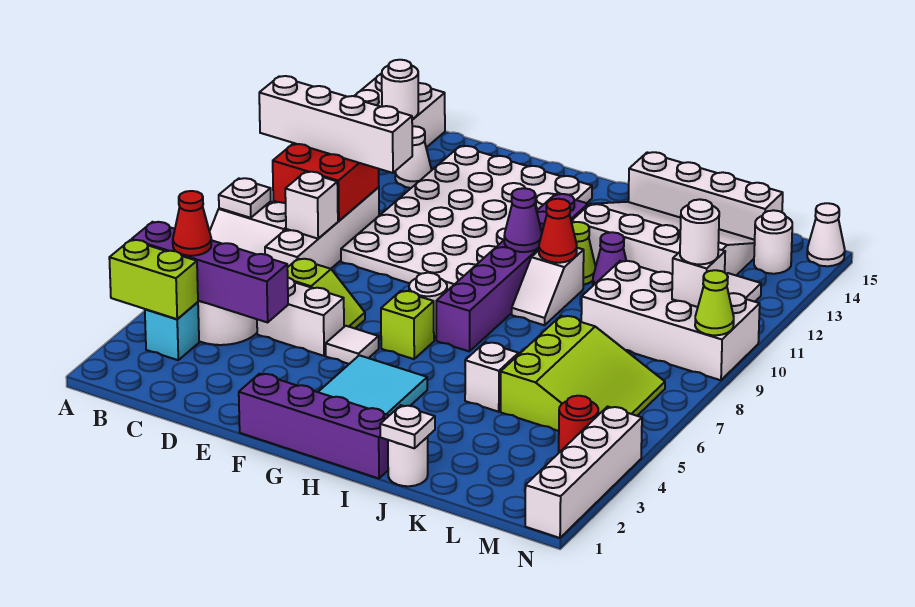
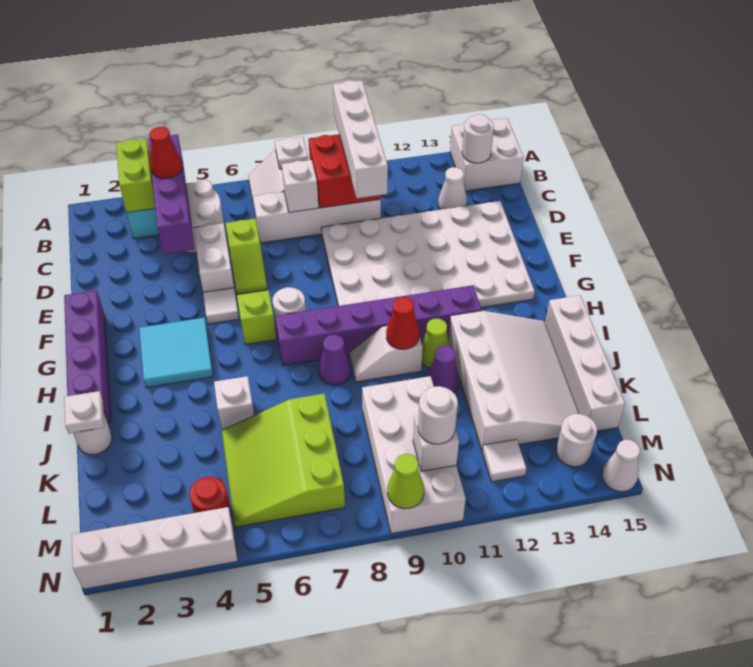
purple cone H10 level 2 -> purple cone I8 level 1
lime slope K5:M7 level 1 top K -> lime slope K5:M7 level 1 top 7

